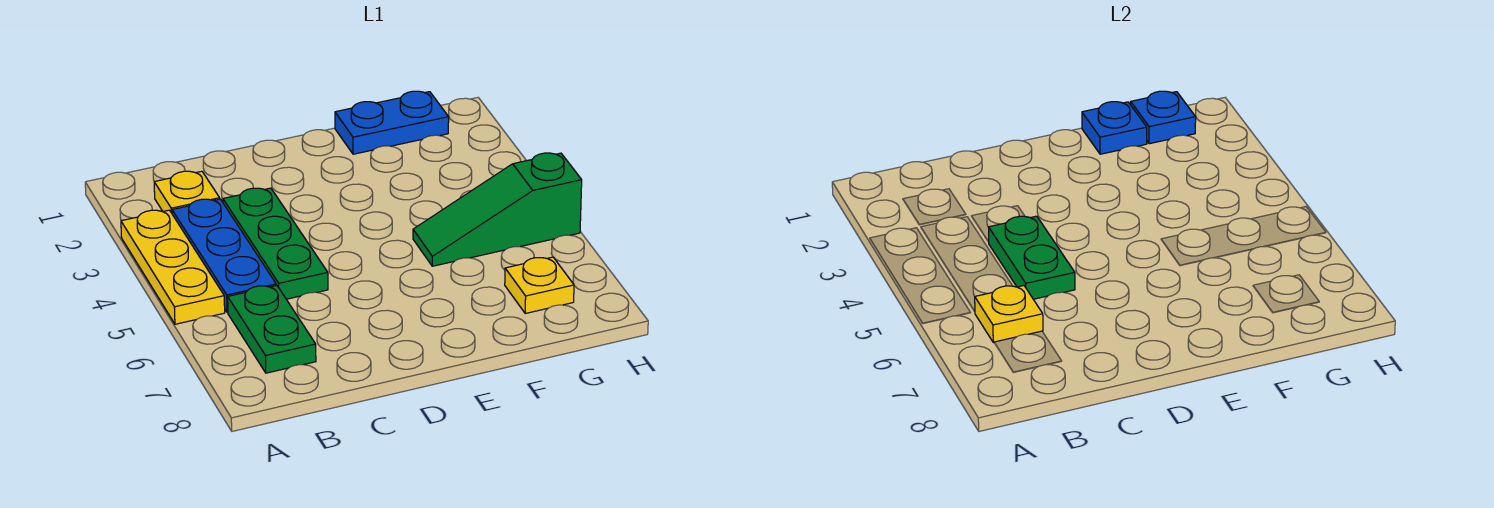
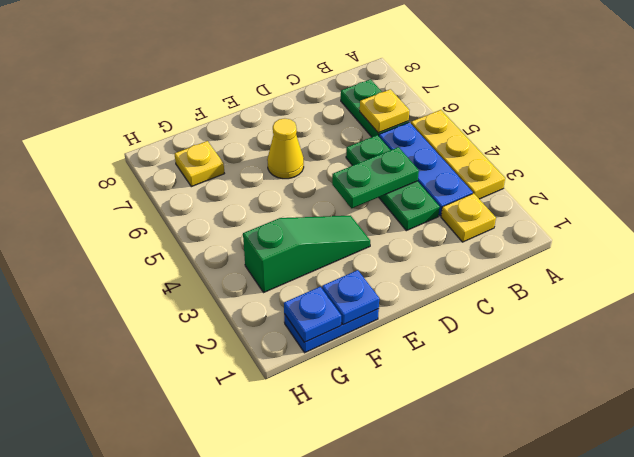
green plate C4:C5 level 2 -> green plate C4:D4 level 2
none -> yellow cone E6 level 1
green slope F5:H5 level 1 top H -> green slope E3:G3 level 1 top G

